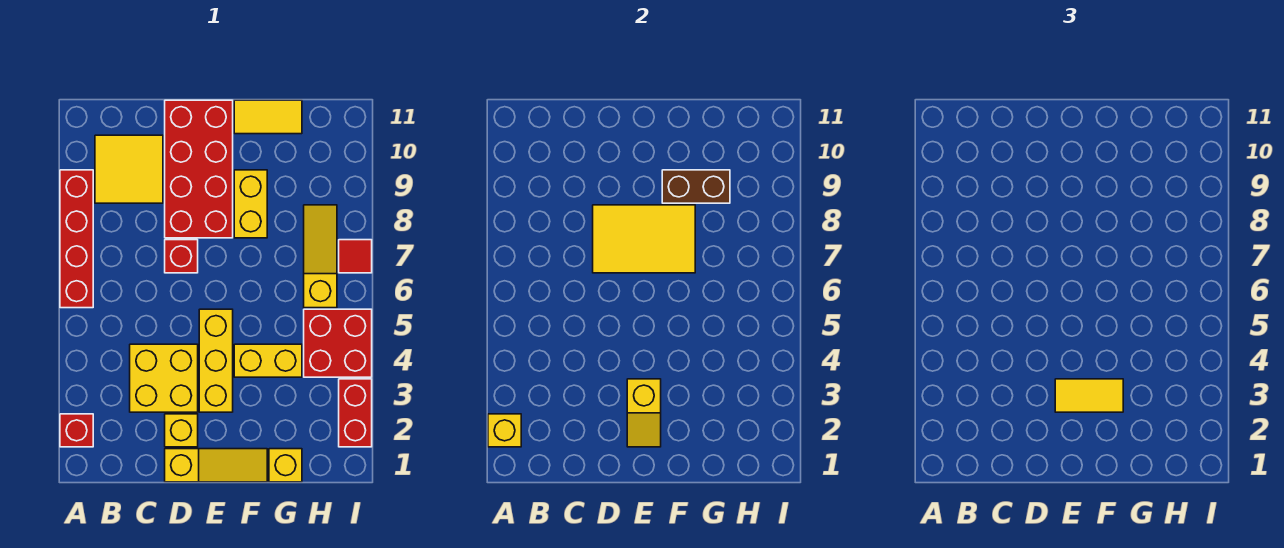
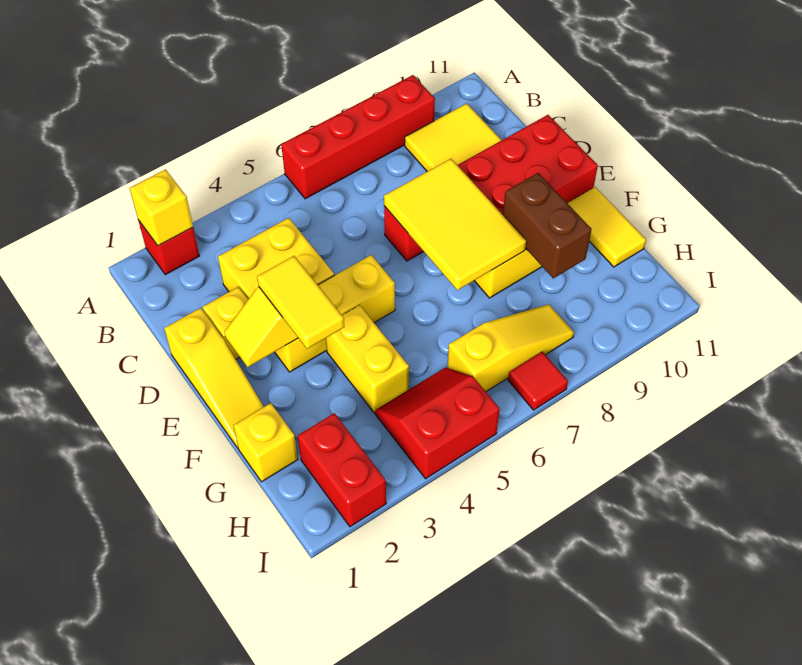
red brick H4:I5 level 1 -> red slope H4:I5 level 1 top I
red brick I2:I3 level 1 -> red brick H2:I2 level 1

